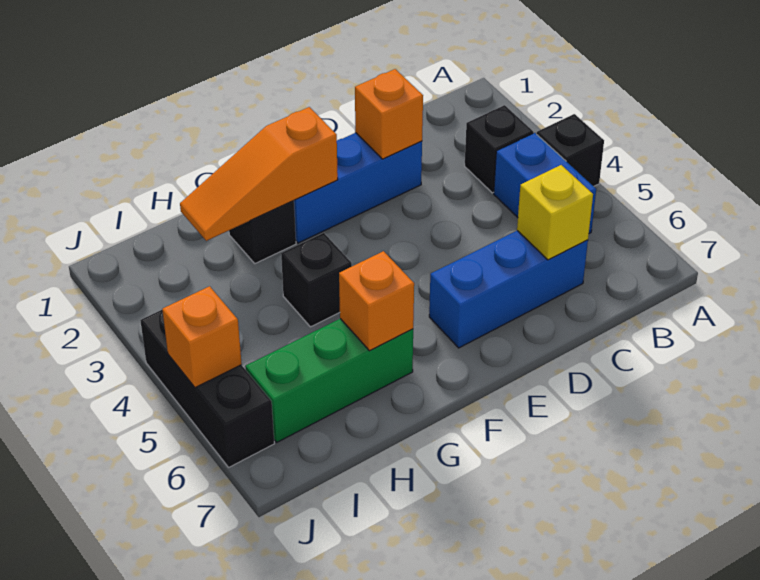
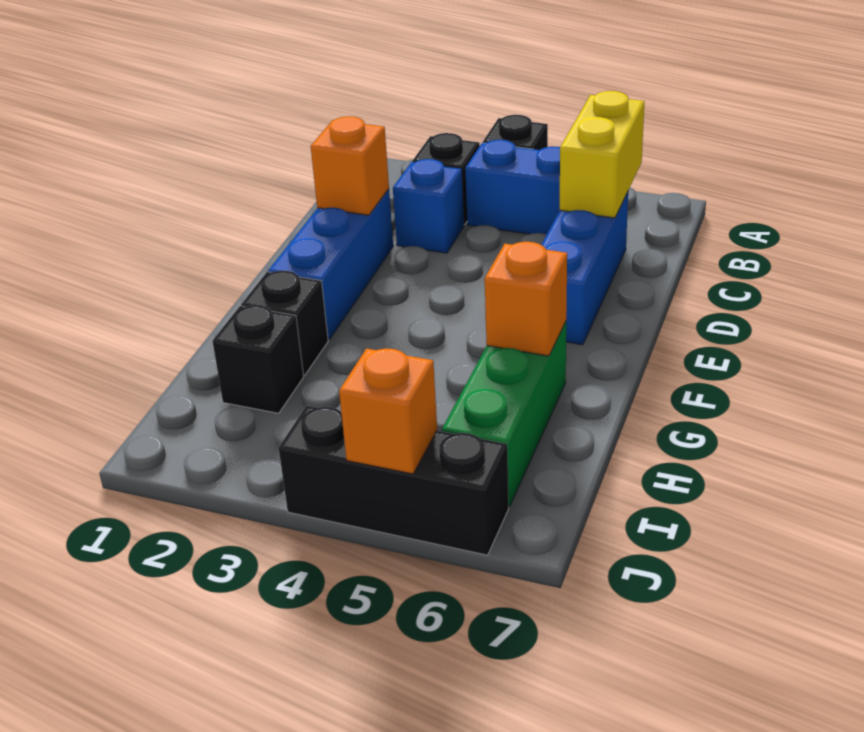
none -> blue brick C3 level 1
yellow brick C6 level 2 -> yellow brick B6:C6 level 2
orange slope F2:H2 level 2 top F -> none
black brick G4 level 1 -> black brick H2 level 1

